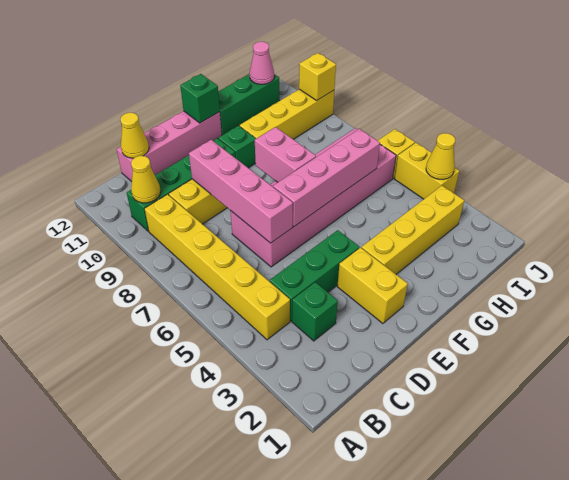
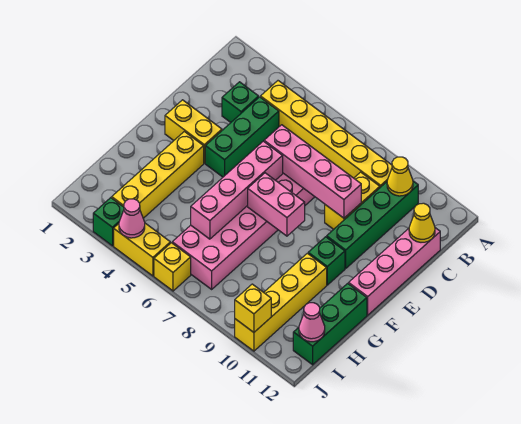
green brick F12 level 2 -> green brick J3 level 1
yellow cone J4 level 2 -> pink cone J4 level 2

